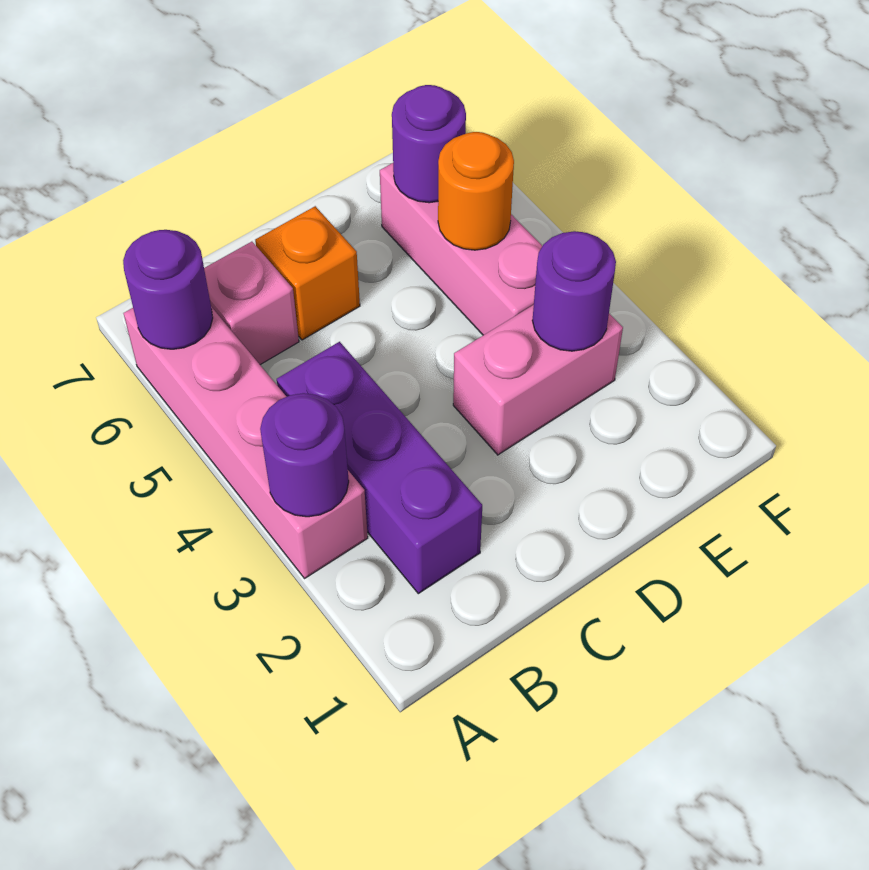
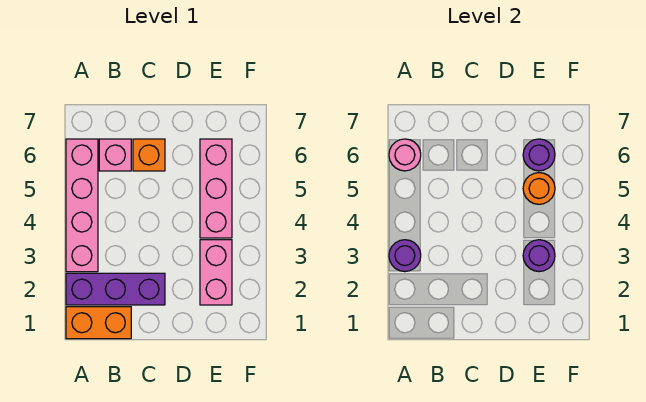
none -> orange brick A1:B1 level 1
purple round brick A6 level 2 -> pink round brick A6 level 2
purple brick B2:B4 level 1 -> purple brick A2:C2 level 1
pink brick D3:E3 level 1 -> pink brick E2:E3 level 1

